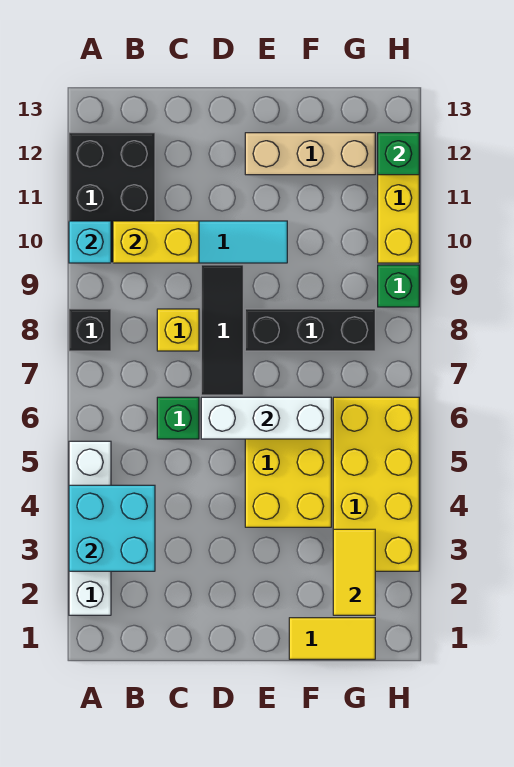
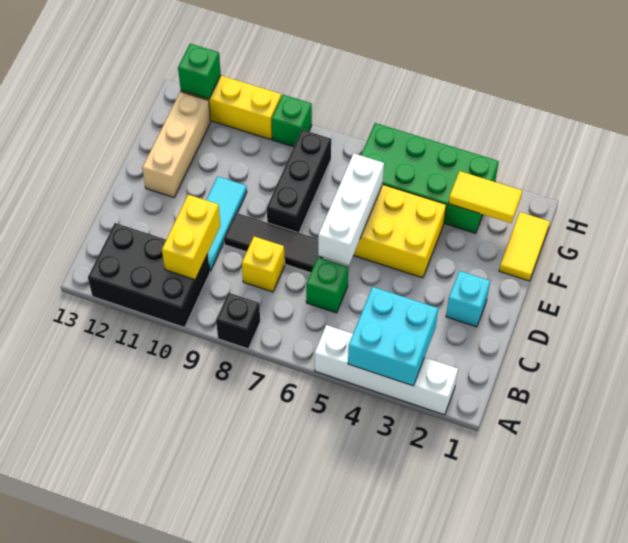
cyan brick A10 level 2 -> cyan brick D2 level 1
yellow brick G3:H6 level 1 -> green brick G3:H6 level 1

